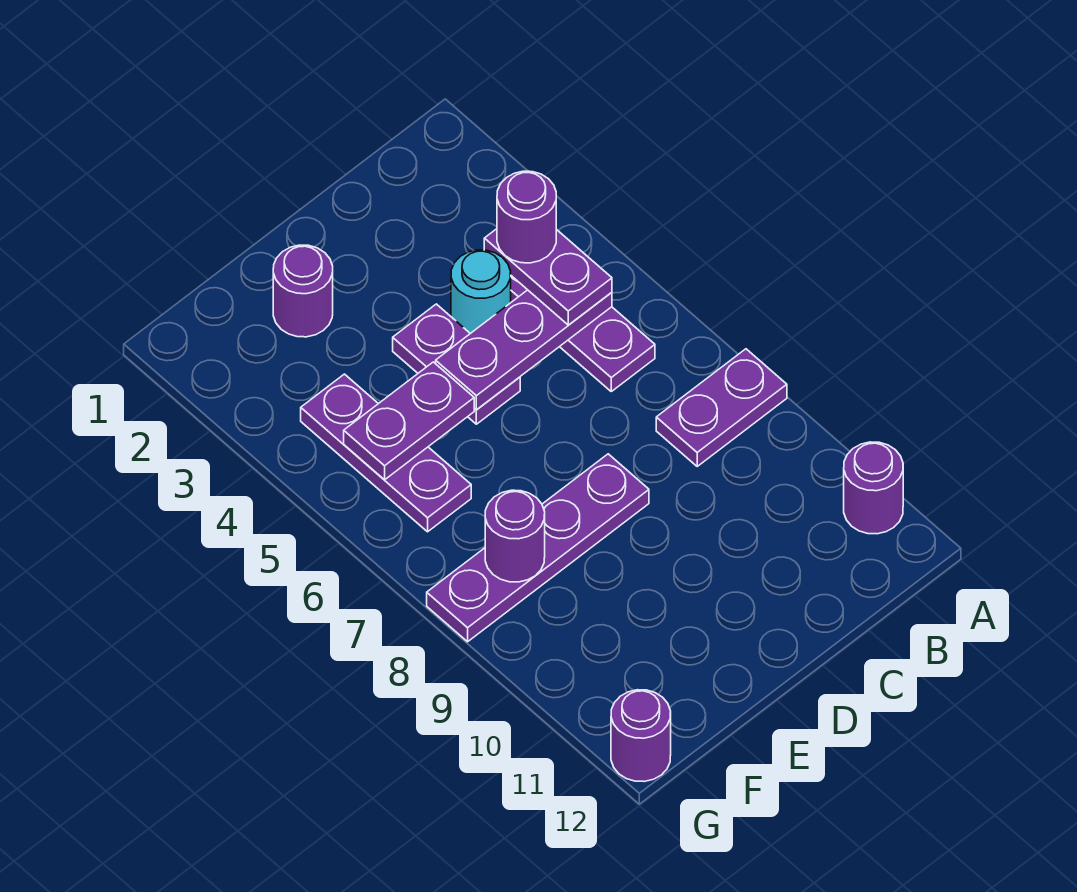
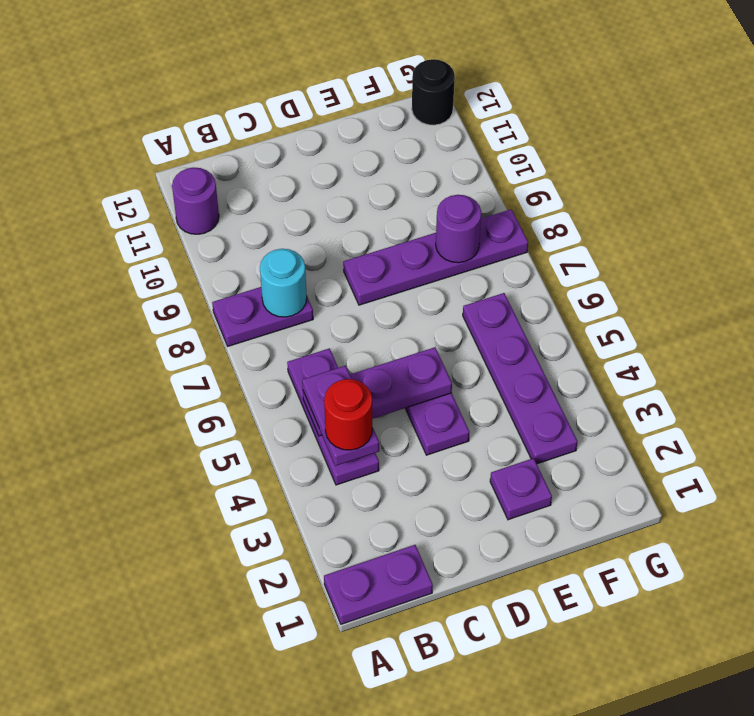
purple round brick B4 level 4 -> red round brick B4 level 4
cyan round brick C4 level 1 -> cyan round brick B8 level 2
purple round brick E2 level 1 -> purple plate E2 level 1
purple plate E5:F5 level 2 -> purple plate A1:B1 level 1
purple plate F4:F6 level 1 -> purple plate F3:F6 level 1
purple round brick G12 level 1 -> black round brick G12 level 1

